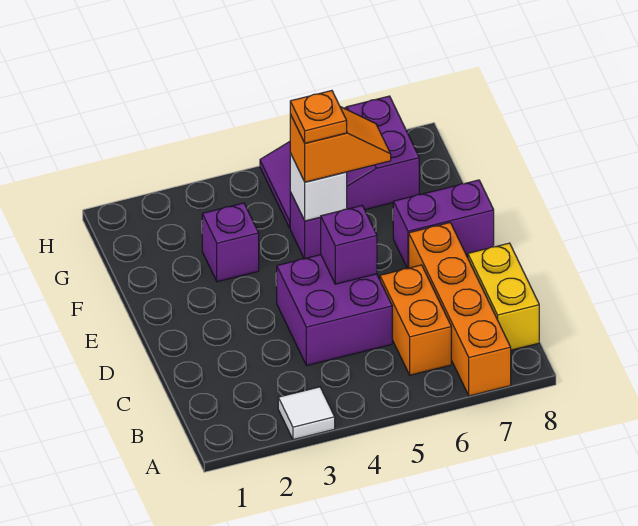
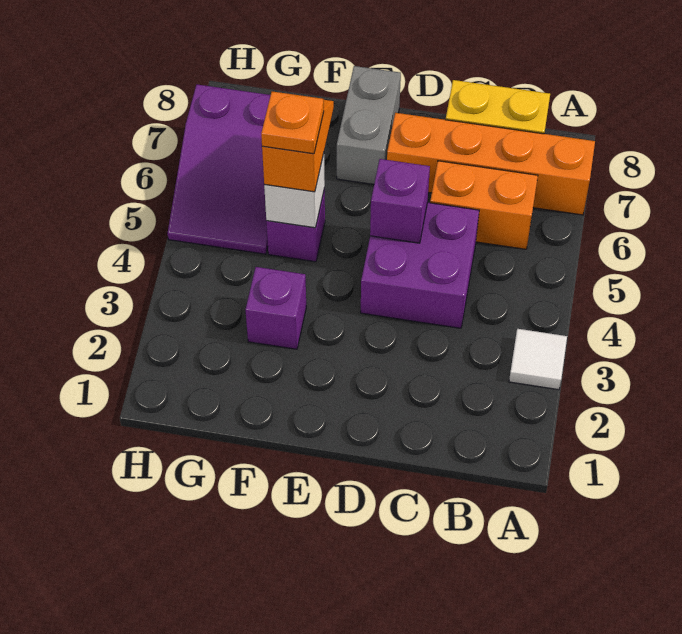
purple brick E7:E8 level 1 -> grey brick E7:E8 level 1

